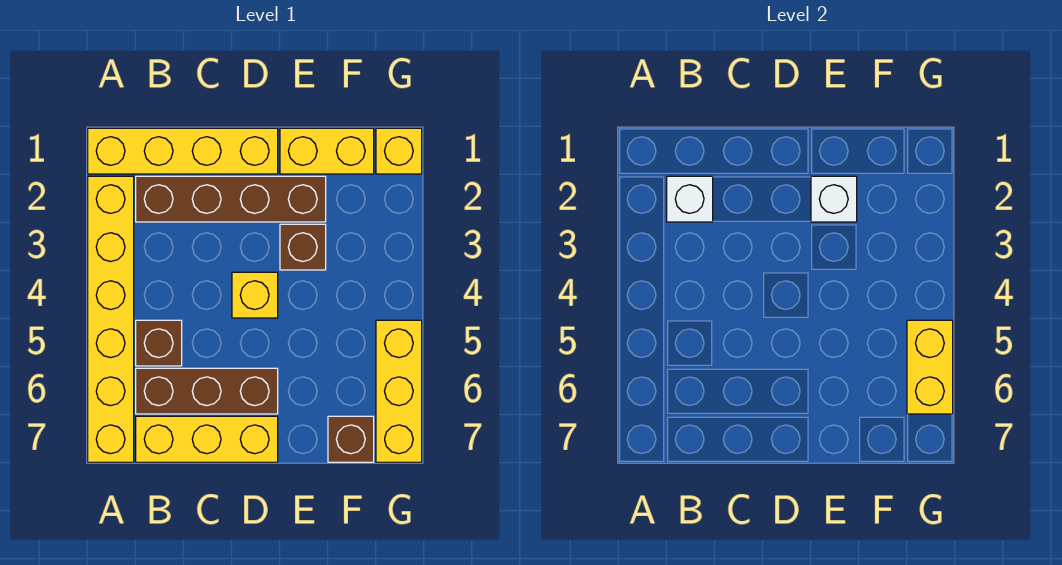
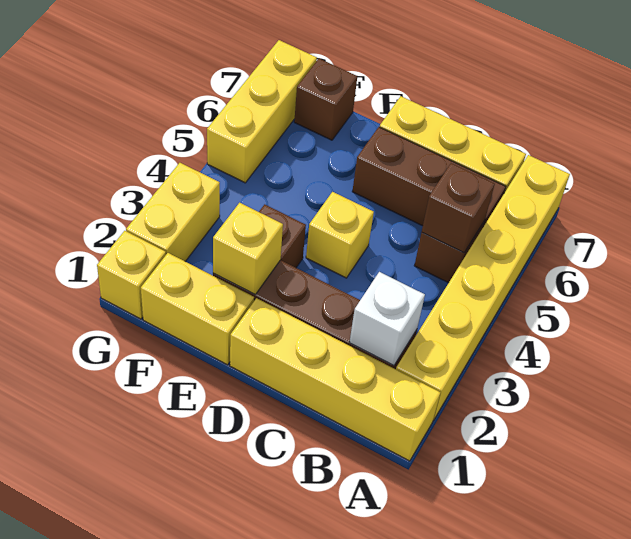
none -> brown brick B5 level 2
white brick E2 level 2 -> yellow brick E2 level 2
yellow brick G5:G6 level 2 -> yellow brick G2:G3 level 1

